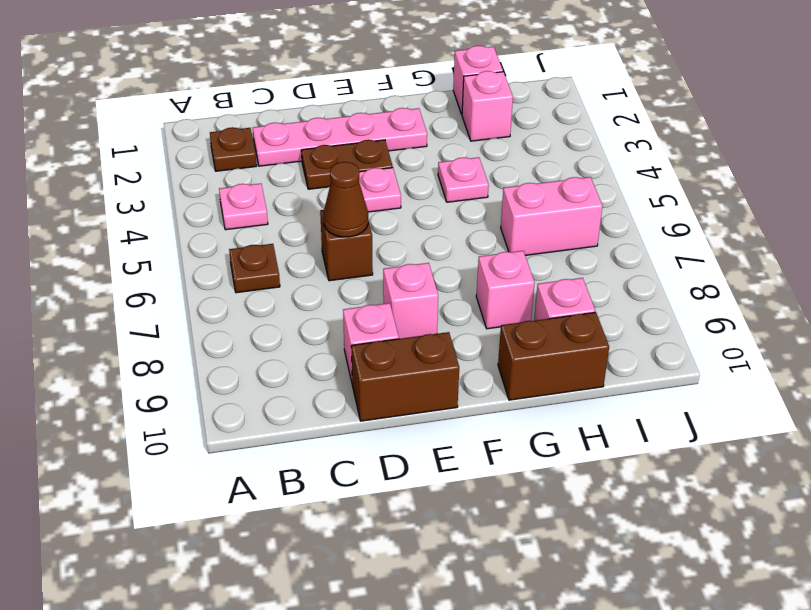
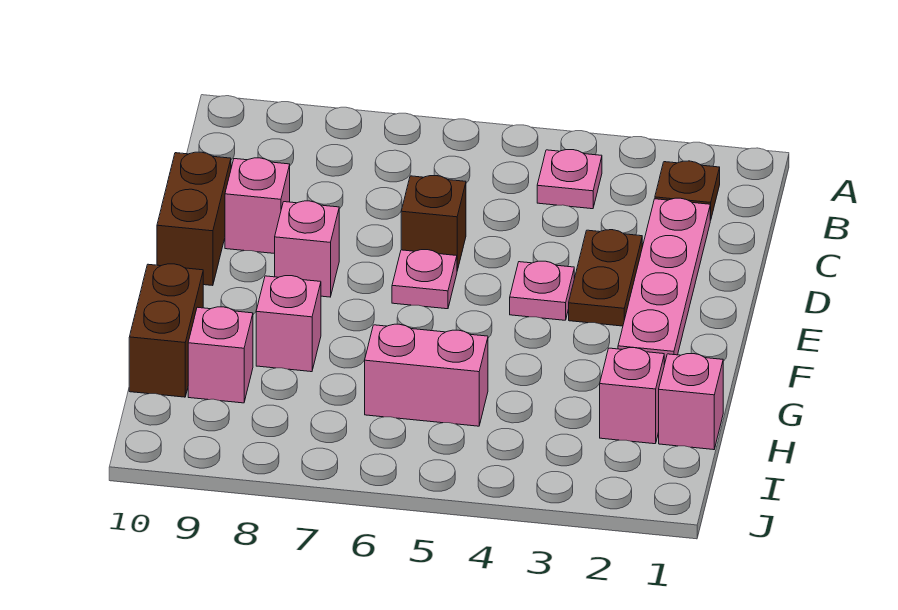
brown plate B6 level 1 -> none
brown cone D6 level 2 -> none
pink plate G4 level 1 -> pink plate E6 level 1
pink brick H6:I6 level 1 -> pink brick H5:H6 level 1

